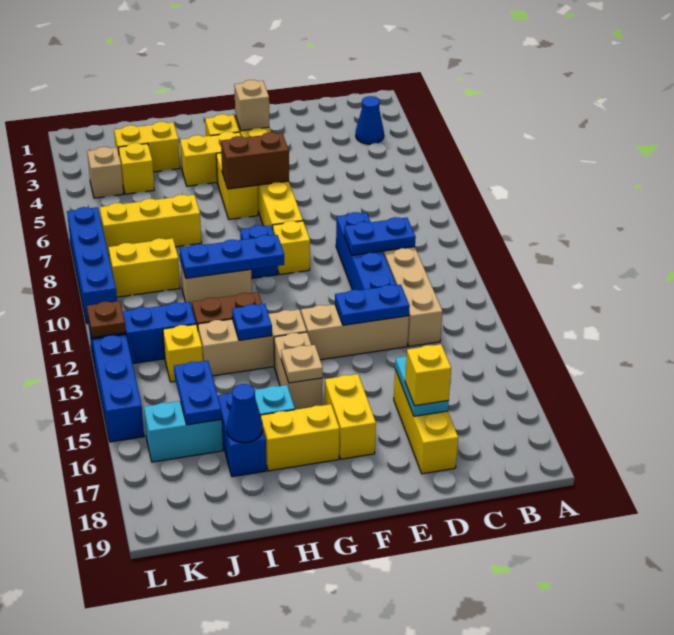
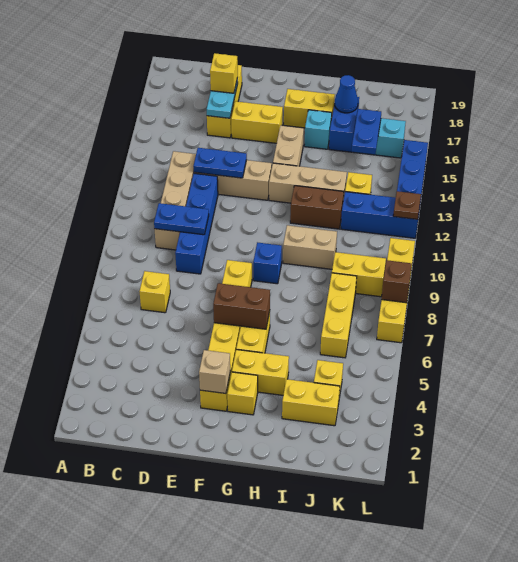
blue cone B3 level 1 -> none
yellow brick F9 level 1 -> yellow brick C7 level 1
yellow brick F16:F17 level 1 -> yellow brick E16:F16 level 1
blue plate G10:I10 level 2 -> none
tan plate G15 level 2 -> none
blue plate H13 level 2 -> none
yellow brick I7:K7 level 1 -> yellow brick J6:J8 level 1
tan brick K4 level 1 -> none
blue brick L7:L10 level 1 -> yellow brick L7:L10 level 1
none -> brown brick L8 level 2

